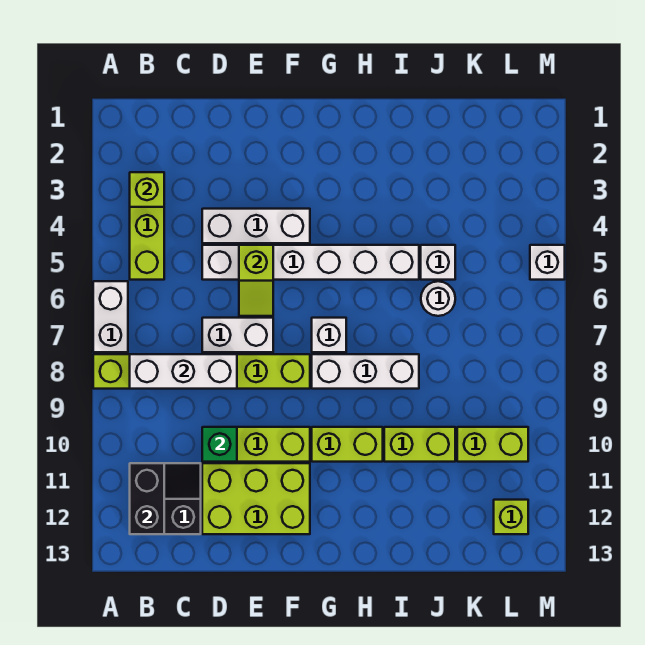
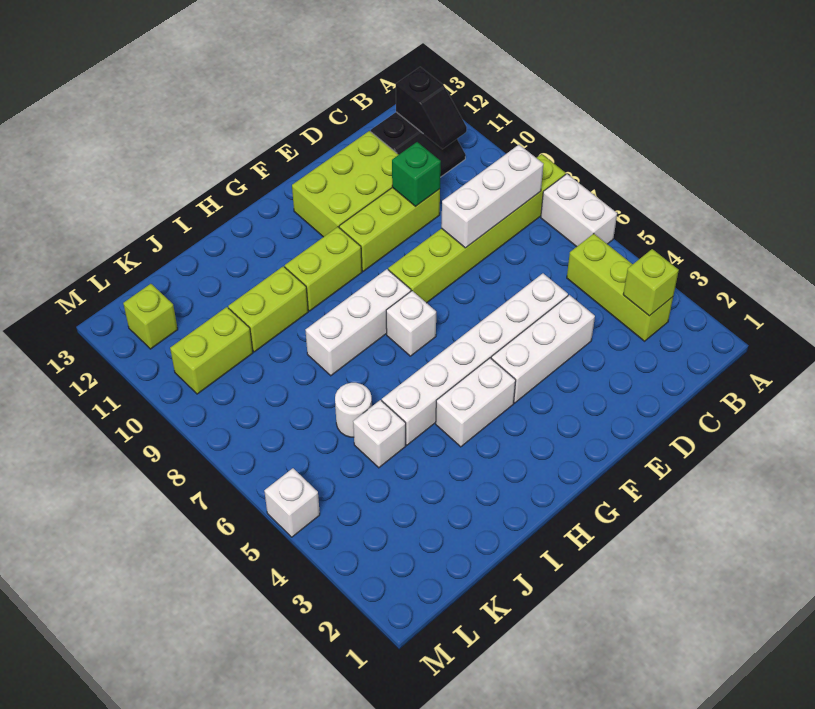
black brick B11:B12 level 2 -> black slope B11:B12 level 2 top 12
white brick D7:E7 level 1 -> white brick G4:H4 level 1
lime slope E5:E6 level 2 top 5 -> none

